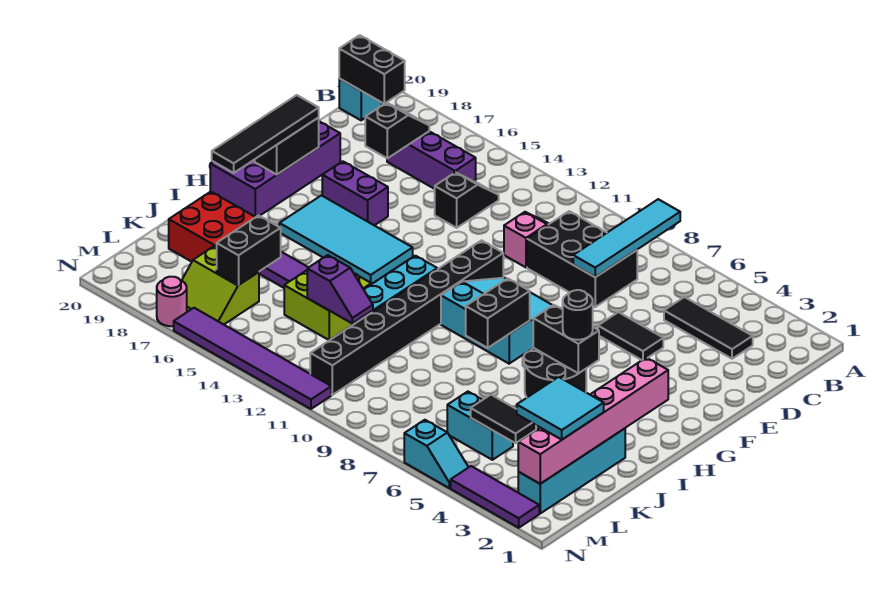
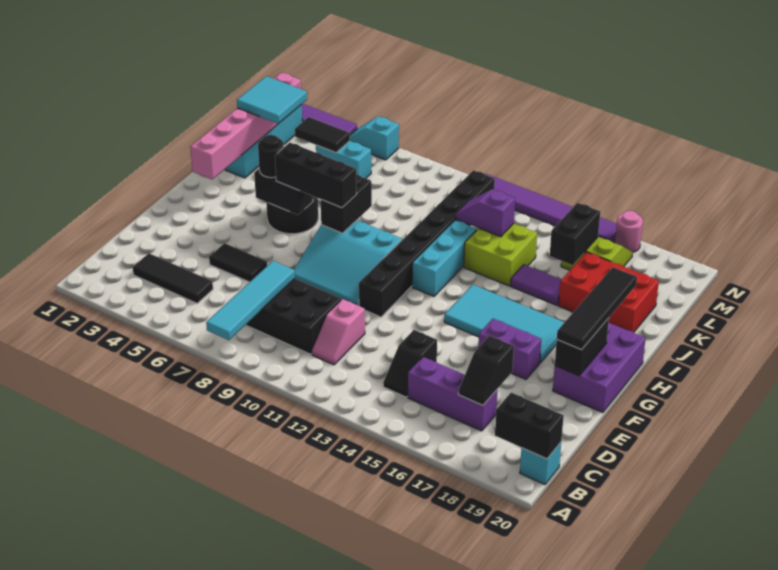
purple brick E19:H20 level 1 -> purple brick F19:H20 level 1
none -> black brick H6:H8 level 3

